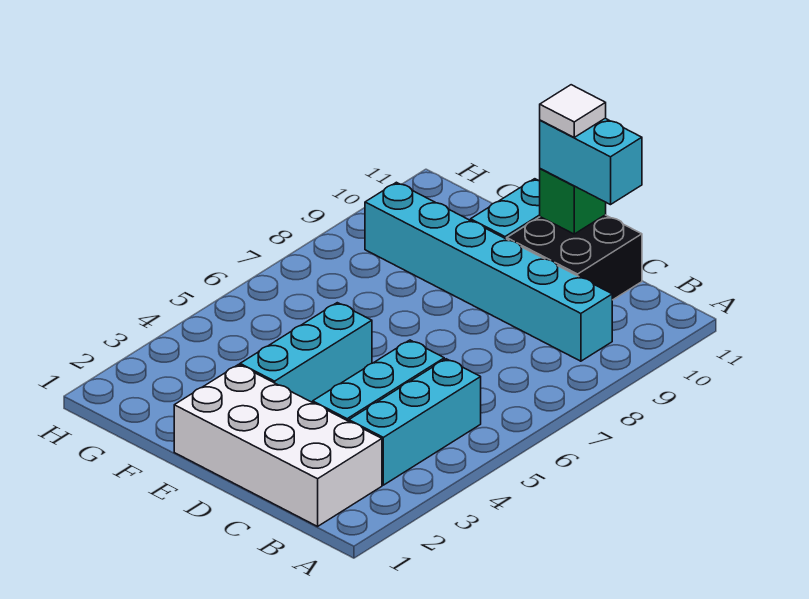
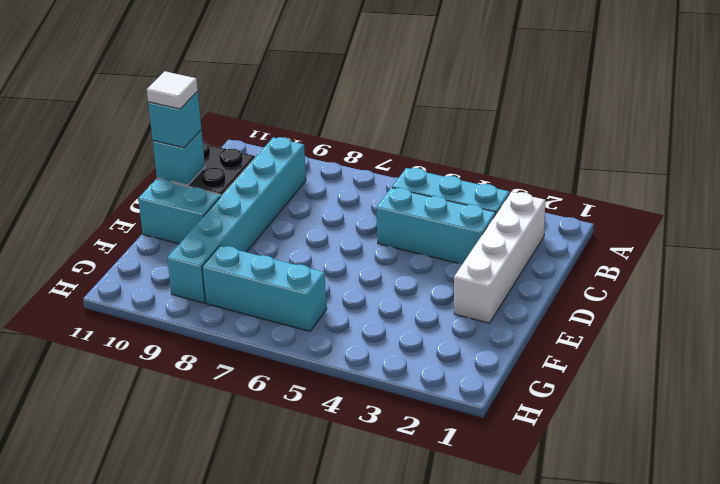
white brick B1:E2 level 1 -> white brick B2:E2 level 1
cyan brick C11:D11 level 3 -> cyan brick D11 level 3
green brick D11 level 2 -> cyan brick D11 level 2
cyan brick E3:E5 level 1 -> cyan brick G6:G8 level 1

